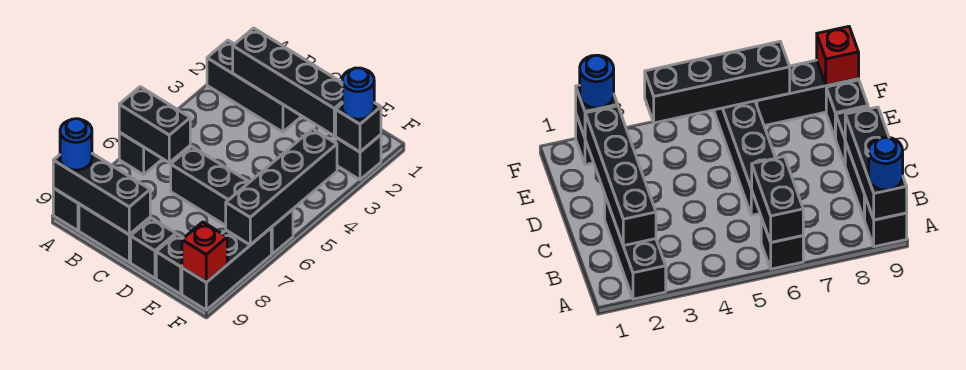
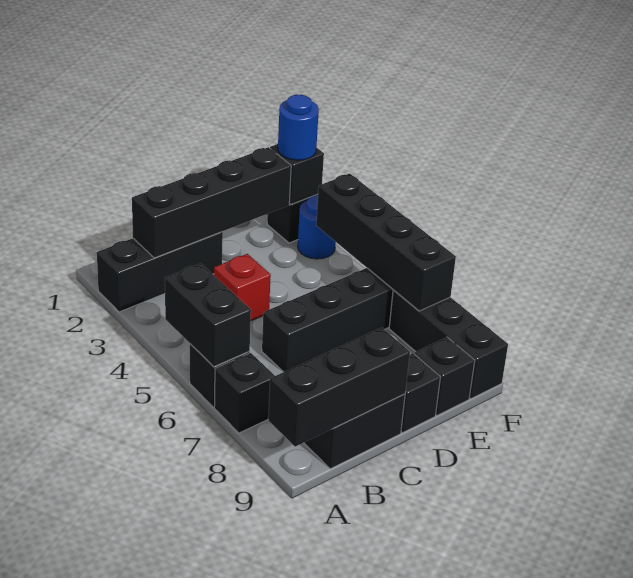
black brick A6:B6 level 2 -> black brick A5:A6 level 2
black brick A9 level 1 -> black brick A7 level 1
blue round brick A9 level 3 -> blue round brick F3 level 1
red brick F9 level 2 -> red brick C4 level 1

